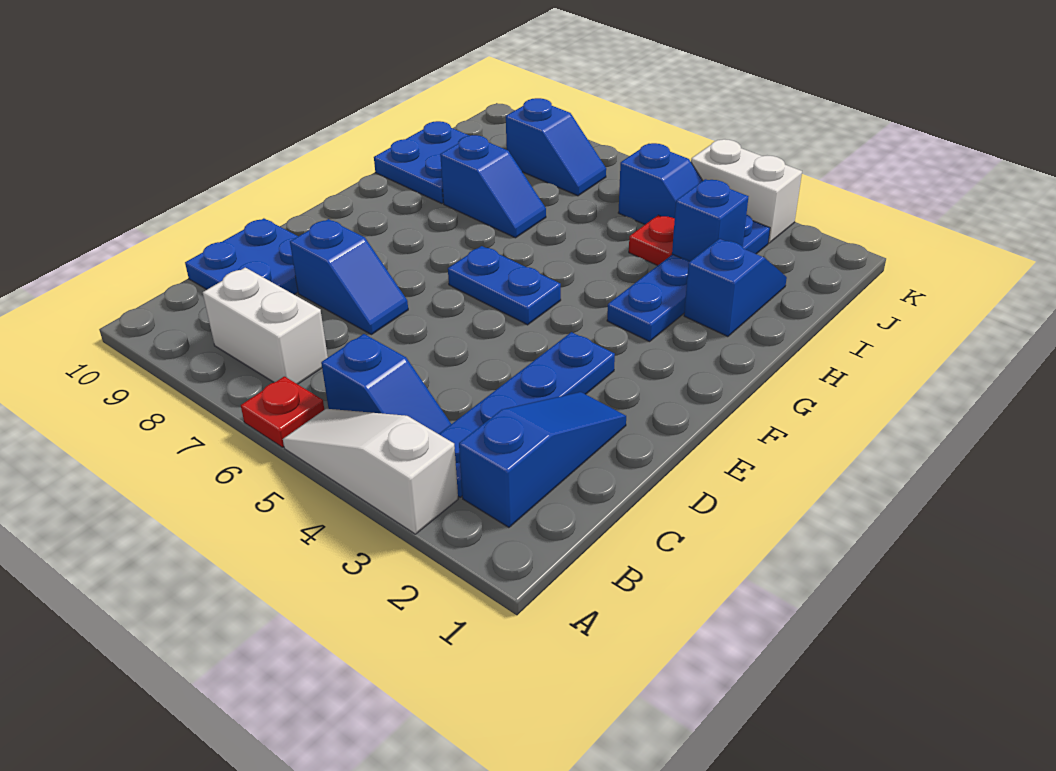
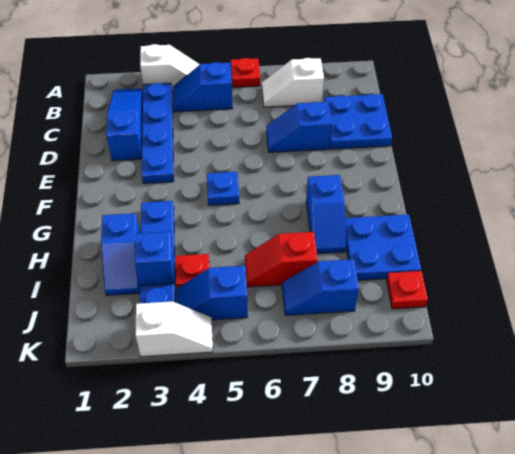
white slope A3:A5 level 1 top 3 -> white slope A3:A4 level 1 top 3
blue slope B2:D2 level 1 top B -> blue slope B2:D2 level 1 top D
white brick B7:B8 level 1 -> white slope B7:B8 level 1 top 8
blue plate F5:F6 level 1 -> blue plate F5 level 1
blue slope H7:H8 level 1 top 8 -> blue slope G8:H8 level 1 top G
none -> red slope I6:I7 level 1 top 7
none -> red plate J10 level 1
white brick K3:K4 level 1 -> white slope K3:K4 level 1 top 3

